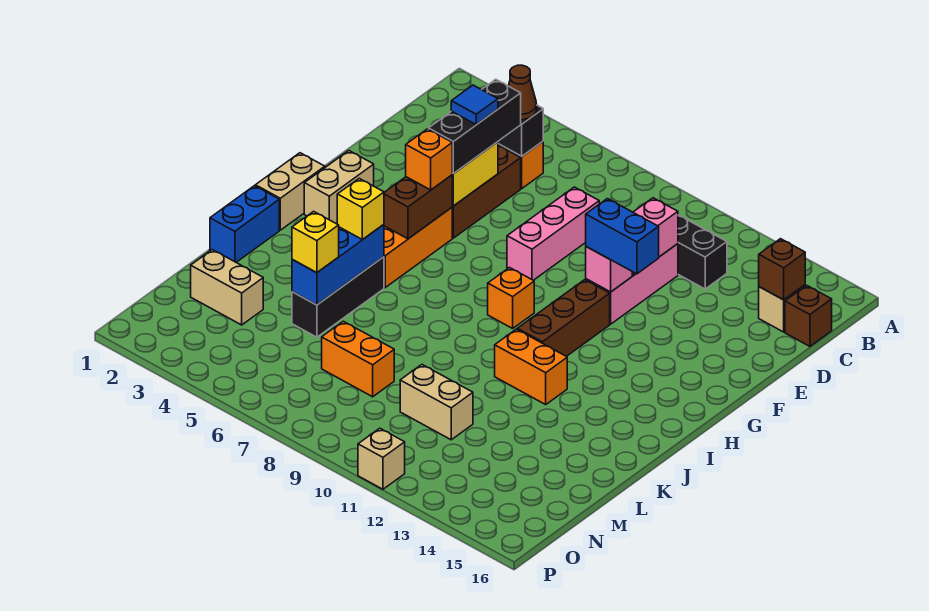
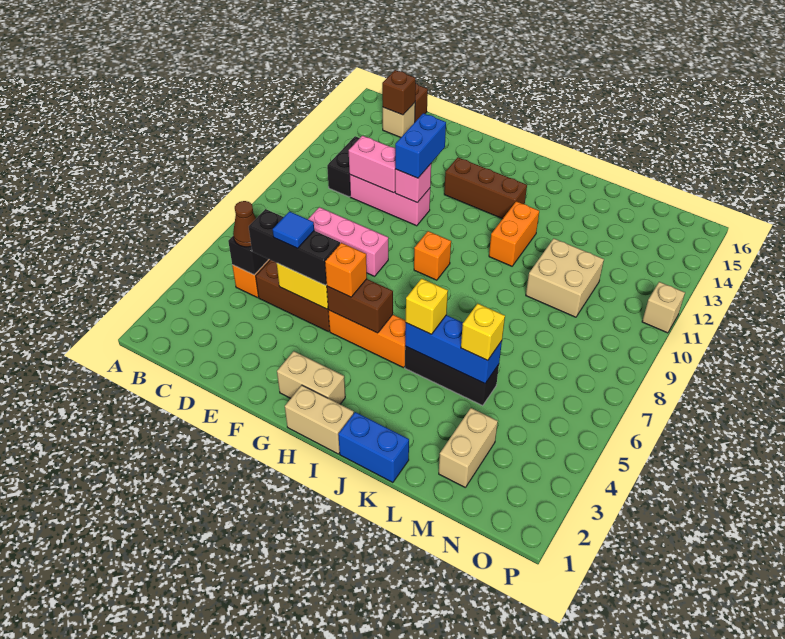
brown brick G11:I11 level 1 -> brown brick G13:I13 level 1
orange brick M7:M8 level 1 -> none
tan brick M10:M11 level 1 -> tan brick L10:M11 level 1

